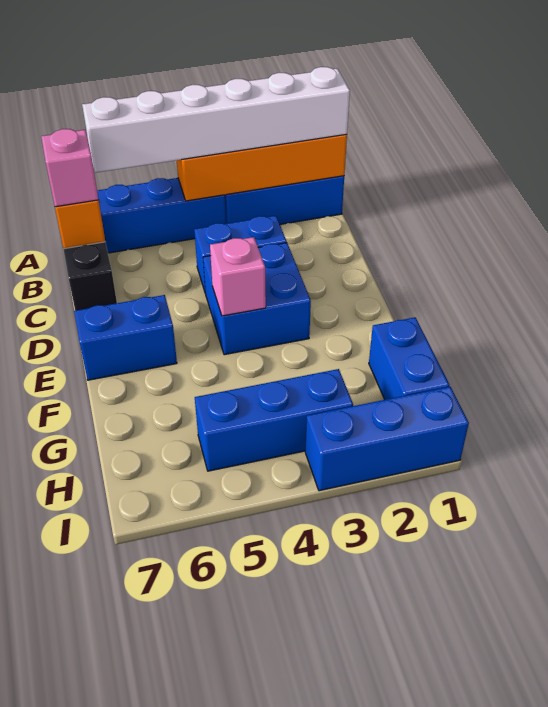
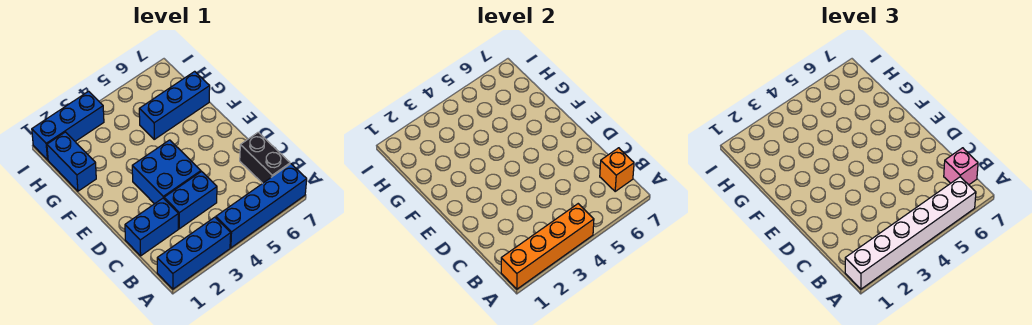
pink brick E4 level 2 -> none
blue brick E6:E7 level 1 -> blue brick C1:C2 level 1
blue brick H3:H5 level 1 -> blue brick G5:G7 level 1

